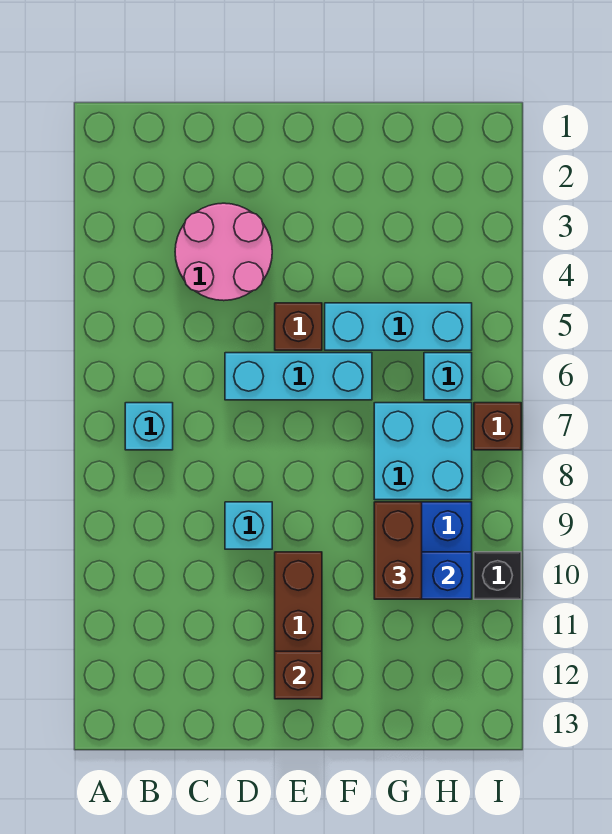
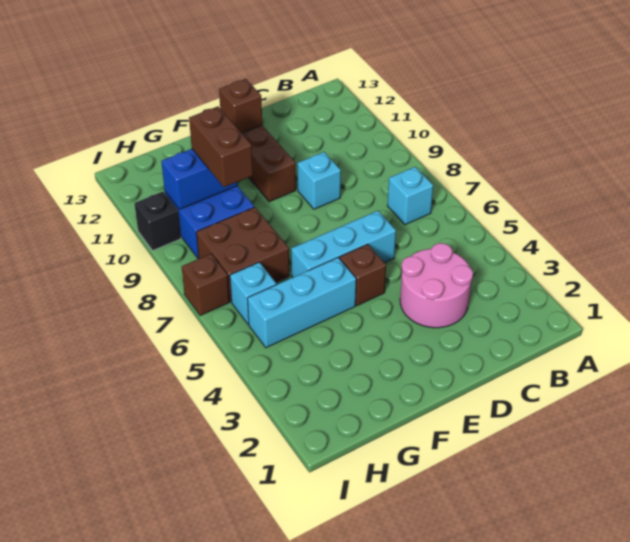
cyan brick G7:H8 level 1 -> brown brick G7:H8 level 1

